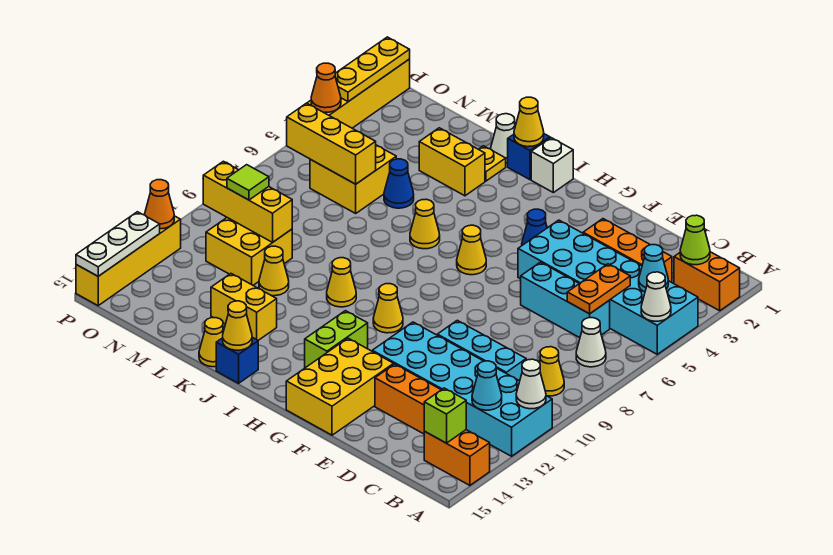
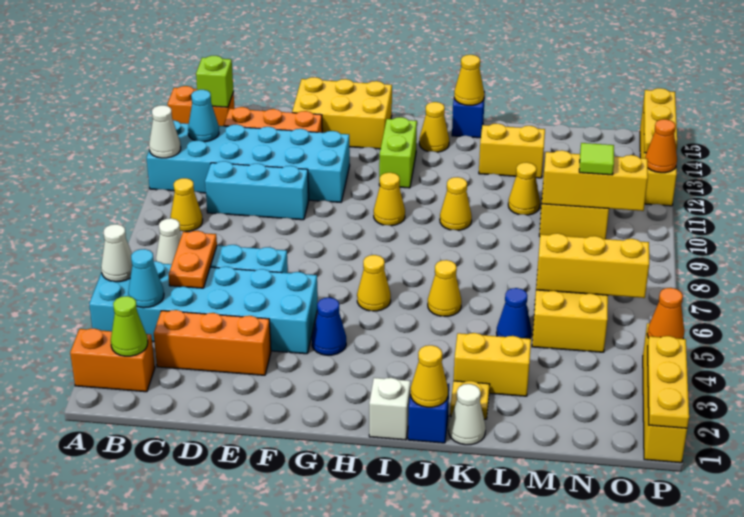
yellow brick F13:G15 level 1 -> yellow brick E14:G15 level 1
yellow cone K15 level 1 -> yellow cone I14 level 1
white plate P13:P15 level 2 -> yellow plate P13:P15 level 2

